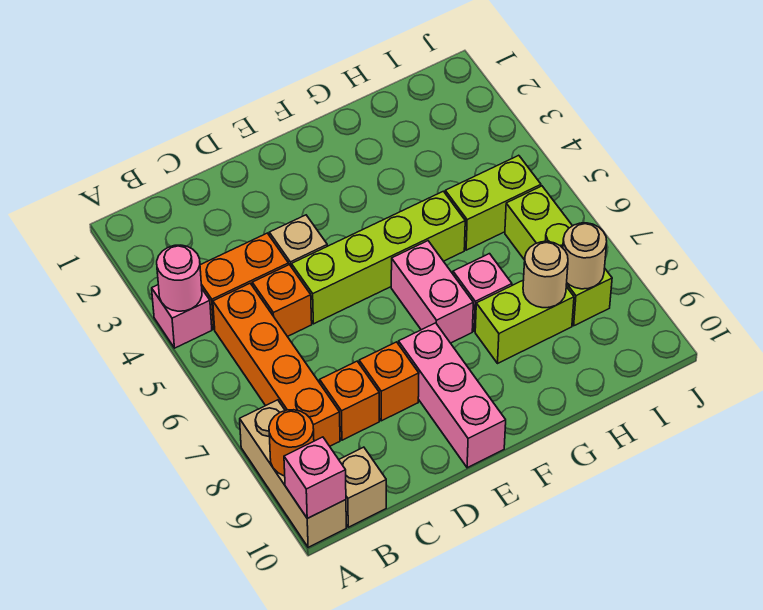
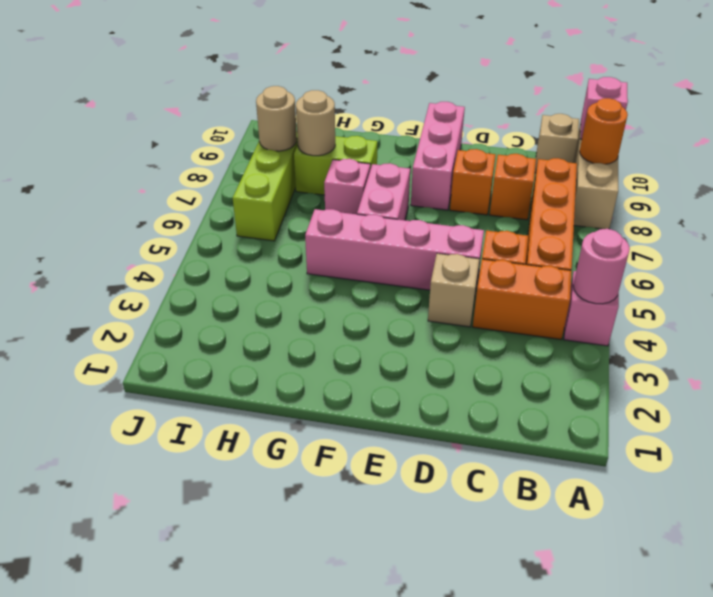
lime brick D5:G5 level 1 -> pink brick D5:G5 level 1
lime brick H5:I5 level 1 -> none

